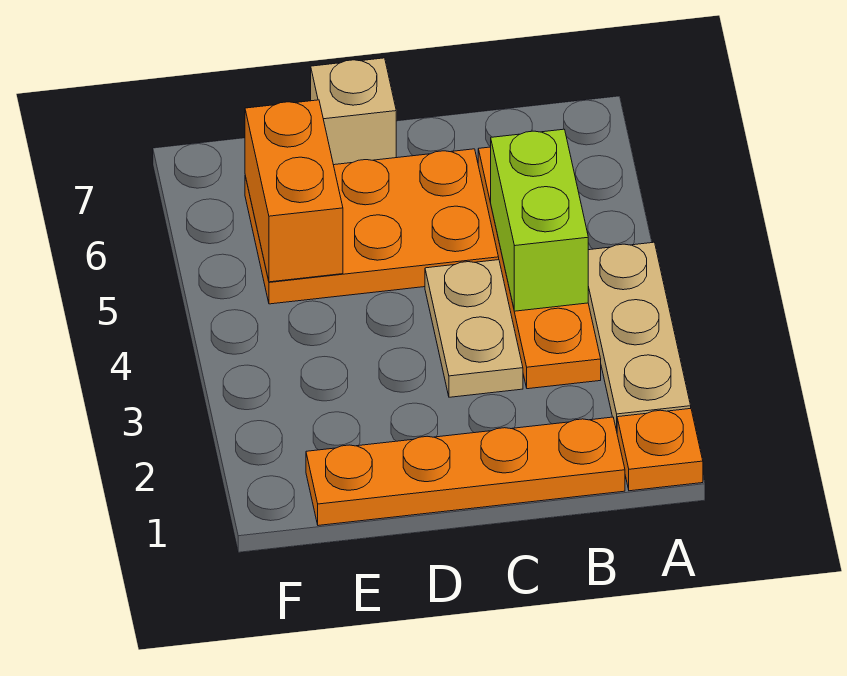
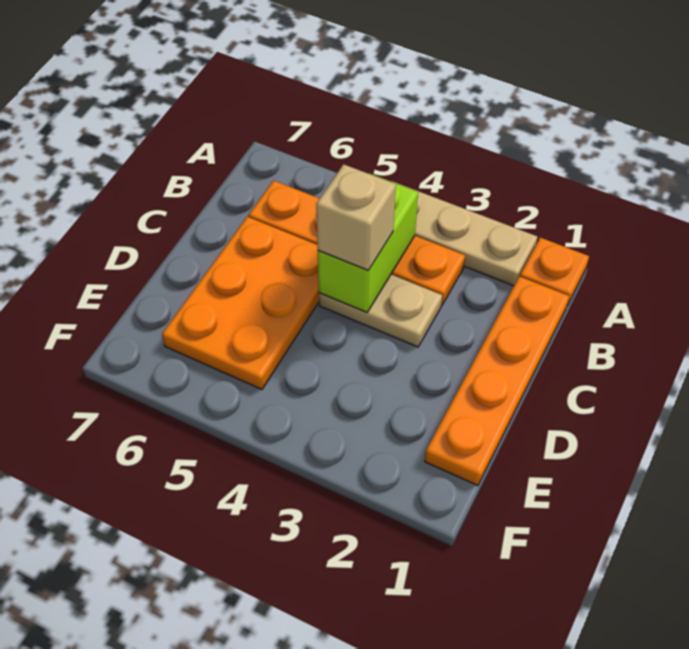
lime brick B4:B5 level 2 -> lime brick B4:C4 level 2
tan brick D7 level 1 -> tan brick C4 level 3
orange brick E5:E6 level 2 -> none

